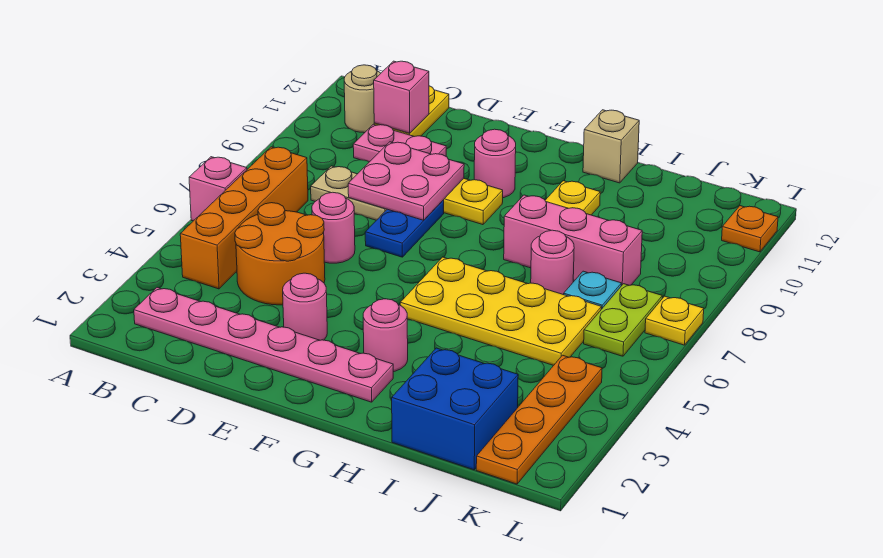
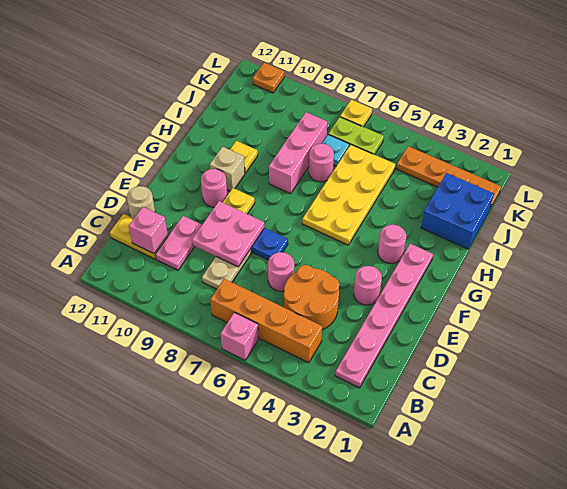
tan round brick B11 level 1 -> tan round brick D12 level 1
tan brick H12 level 1 -> tan brick G10 level 1

